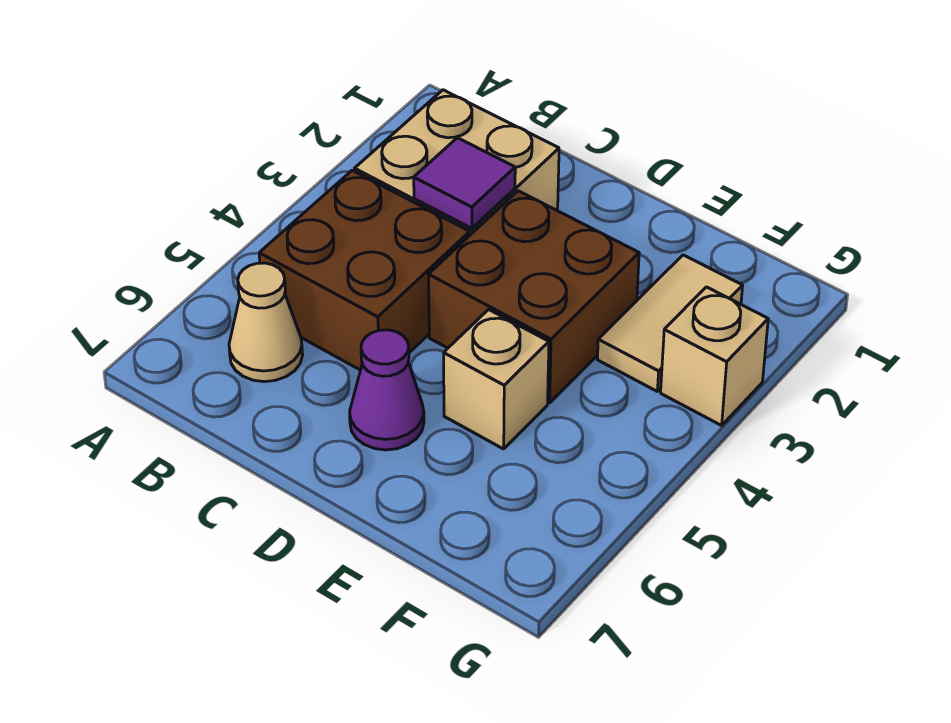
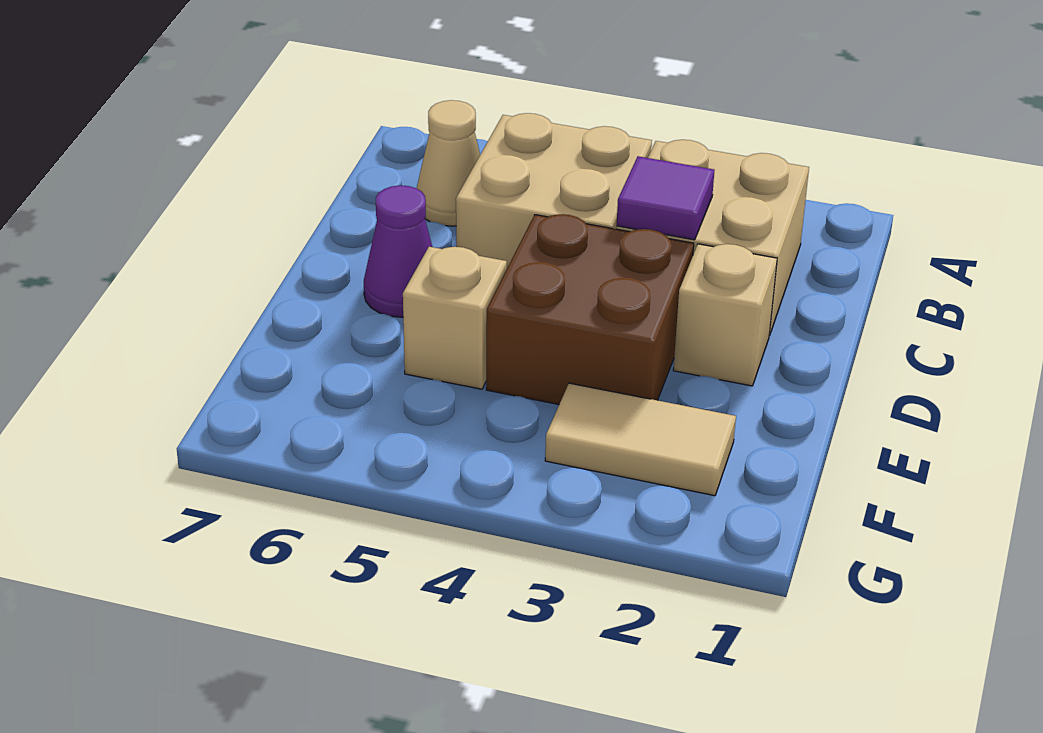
brown brick B4:C5 level 1 -> tan brick B4:C5 level 1
tan brick G3 level 1 -> tan brick D2 level 1

